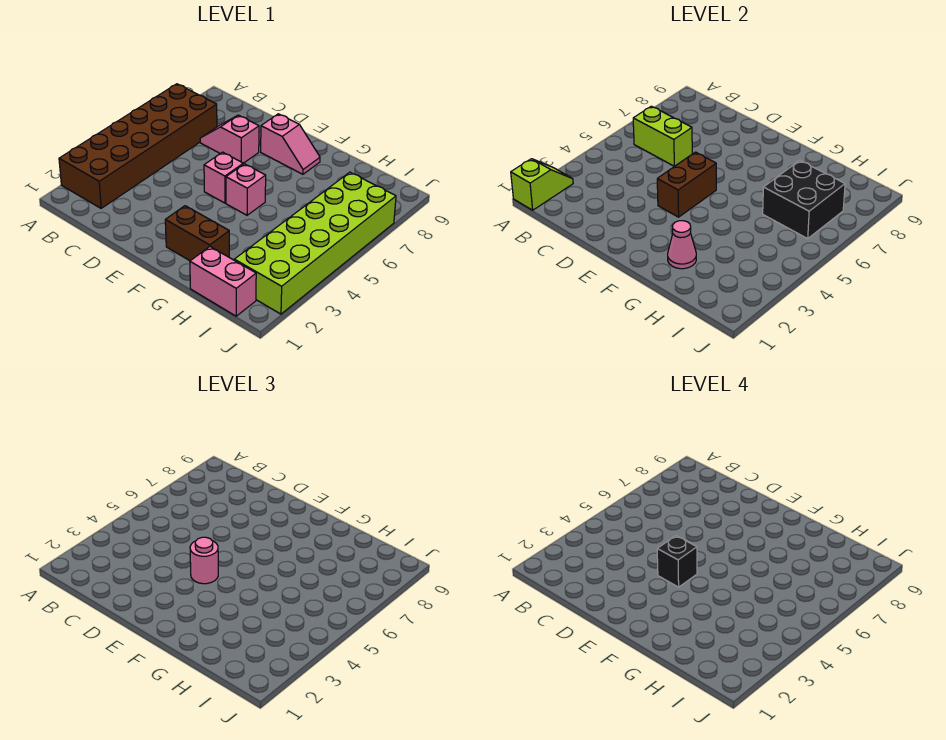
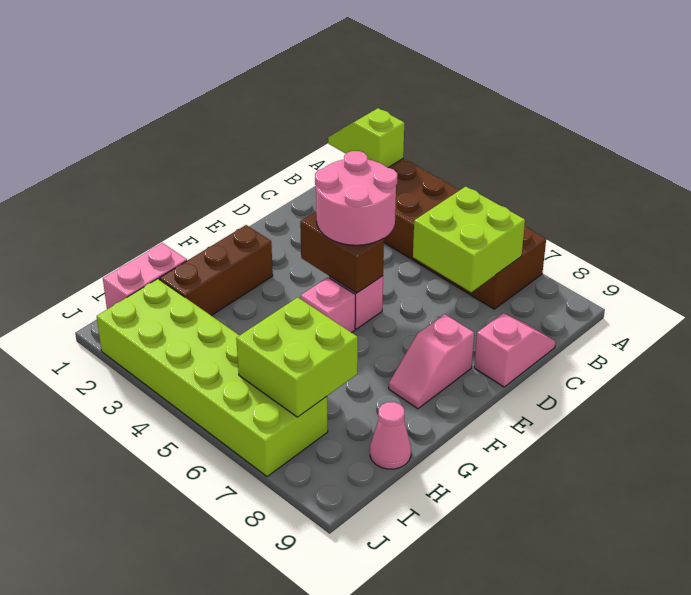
lime slope A1:A2 level 2 top 1 -> lime slope A1:A2 level 2 top 2
lime brick B6:C6 level 2 -> lime brick B6:C7 level 2
pink slope C7:D7 level 1 top D -> pink slope C9:D9 level 1 top D
pink round brick E4 level 3 -> pink round brick D4:E5 level 3
black brick E4 level 4 -> none
brown brick F2:G2 level 1 -> brown brick F2:H2 level 1
pink cone G2 level 2 -> pink cone H9 level 1
black brick H6:I7 level 2 -> lime brick H6:I7 level 2

